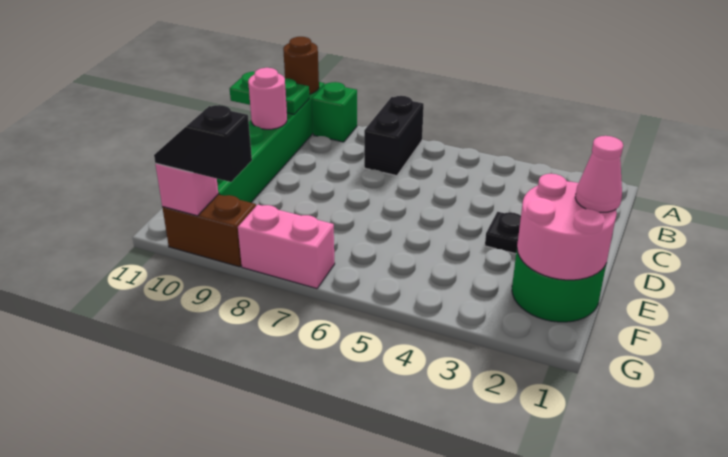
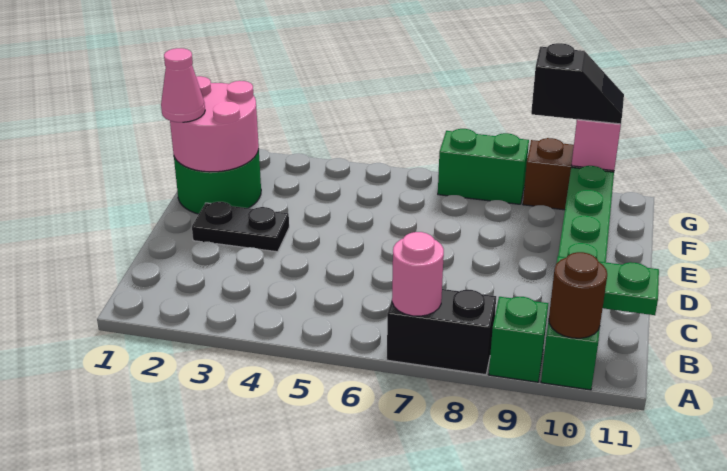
black brick A7:B7 level 1 -> black brick A7:A8 level 1
pink round brick C10 level 2 -> pink round brick A7 level 2
pink brick G7:G8 level 1 -> green brick G7:G8 level 1

